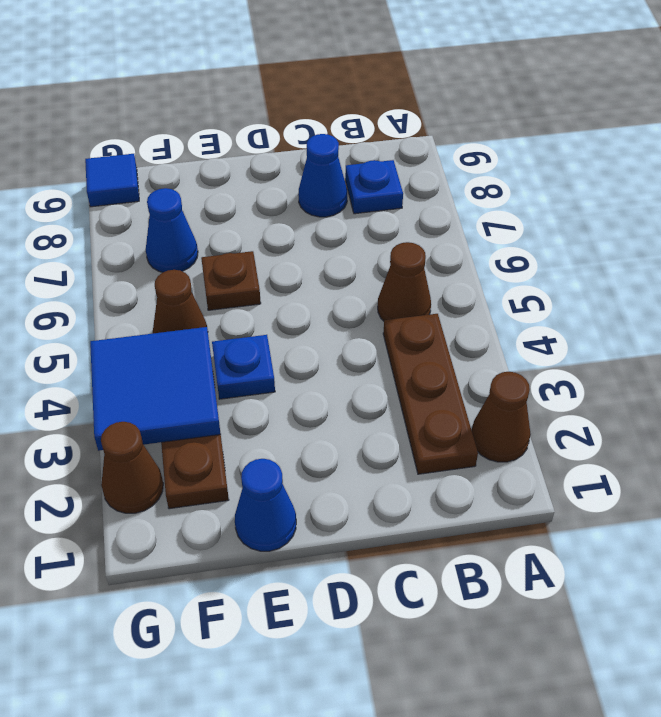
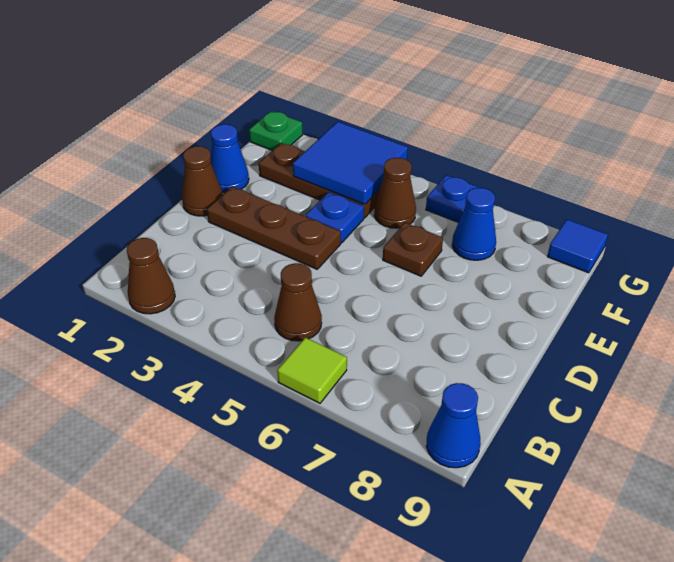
none -> lime tile A6 level 1
brown plate B2:B4 level 1 -> brown plate D2:D4 level 1
blue plate B8 level 1 -> blue plate G6 level 1
blue cone C8 level 1 -> blue cone A9 level 1
none -> green plate G1 level 1
brown cone G2 level 1 -> brown cone D1 level 1

